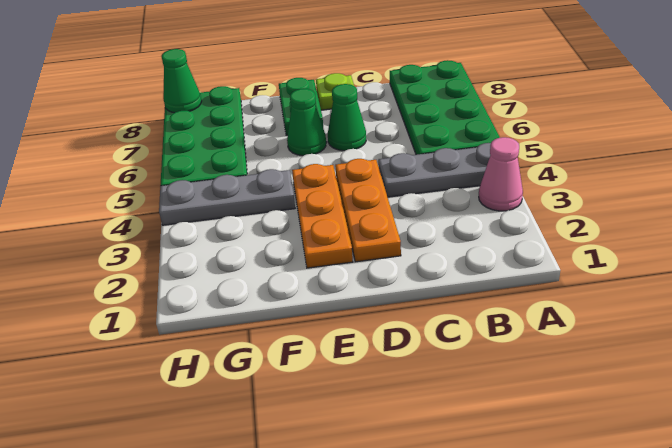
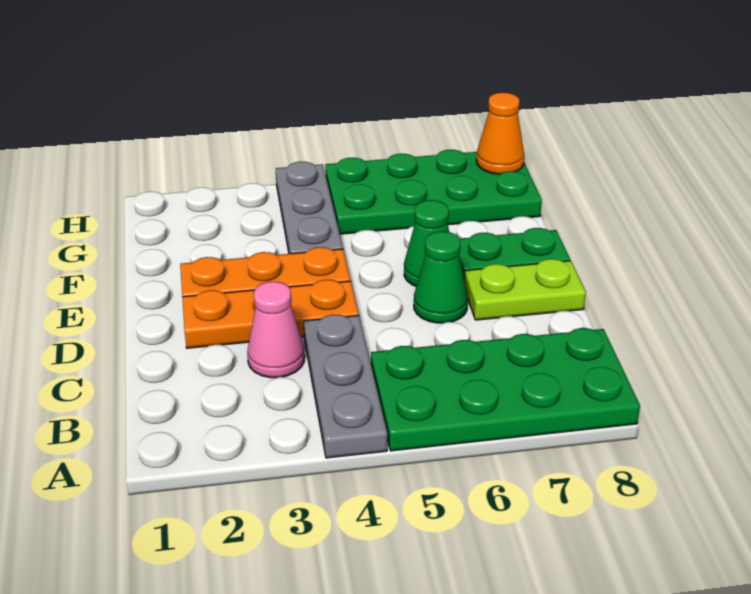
pink cone A3 level 1 -> pink cone C3 level 1
lime plate D8 level 1 -> lime plate D7:D8 level 1
green cone H8 level 2 -> orange cone H8 level 2

